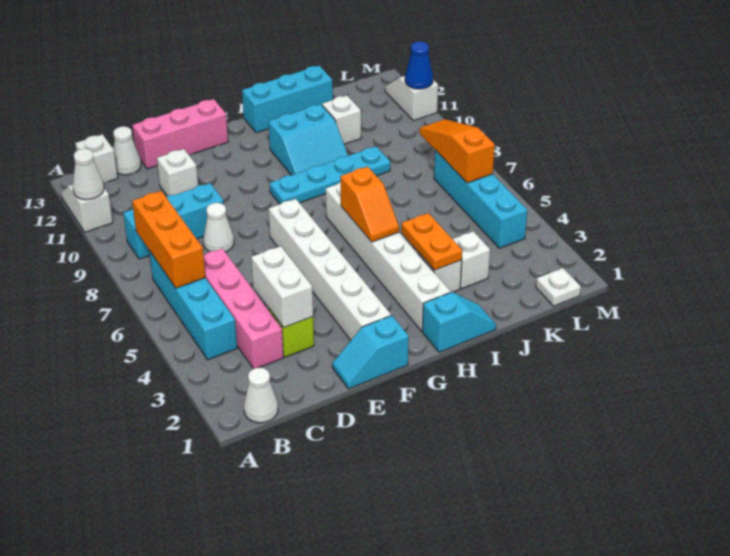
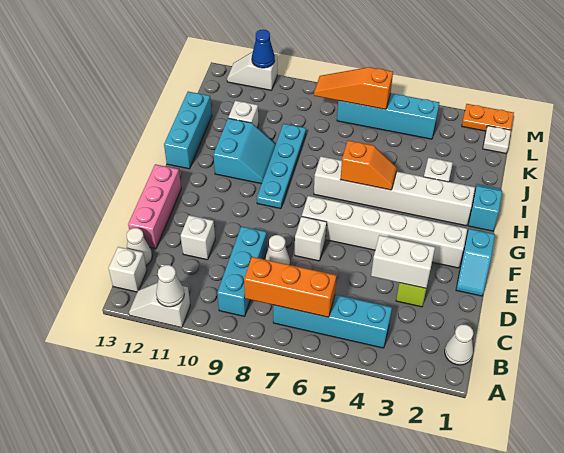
pink brick C3:C6 level 1 -> none
orange plate I3:I4 level 2 -> orange plate M1:M2 level 1
white brick J3 level 1 -> white brick E7 level 1

